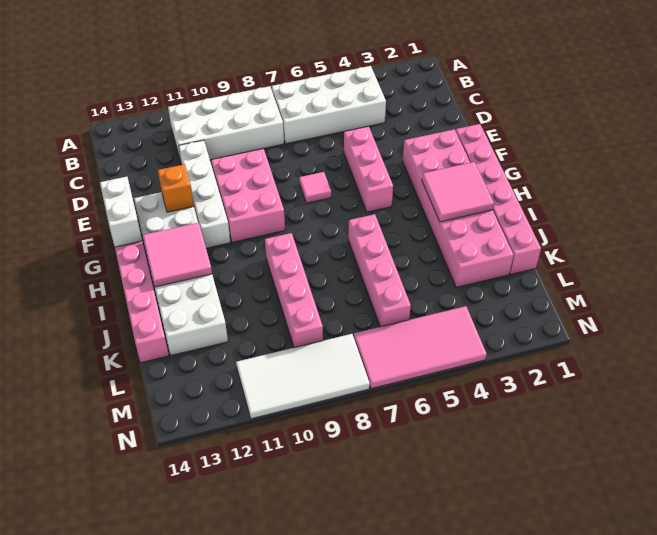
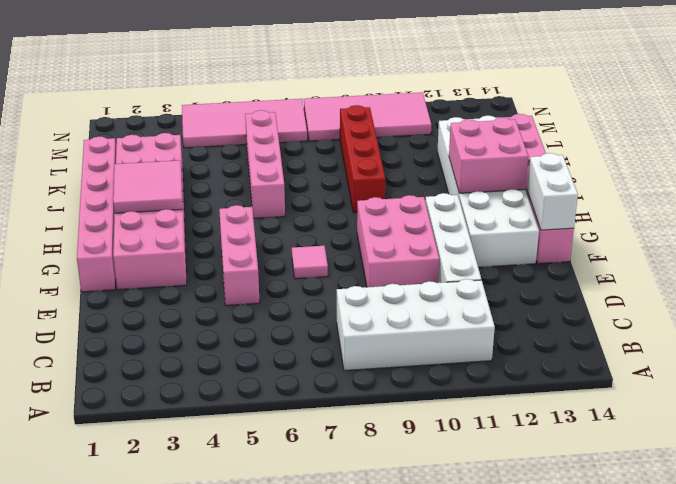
white brick B4:C7 level 1 -> none
orange brick F12 level 2 -> none
pink tile H12:I13 level 2 -> pink brick H12:I13 level 2
pink brick I9:L9 level 1 -> red brick I9:L9 level 1
white tile M8:N11 level 1 -> pink tile M8:N11 level 1

